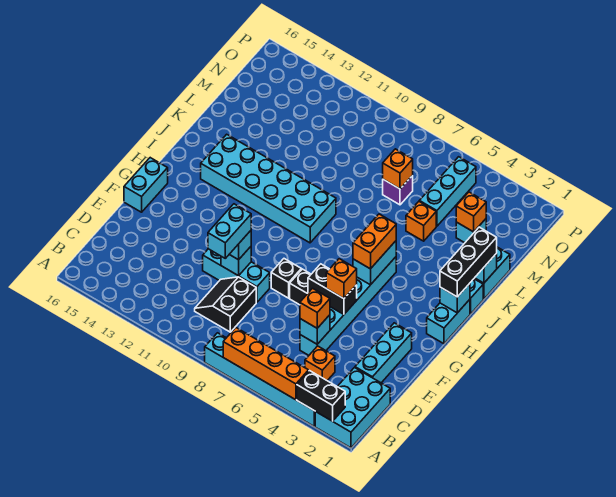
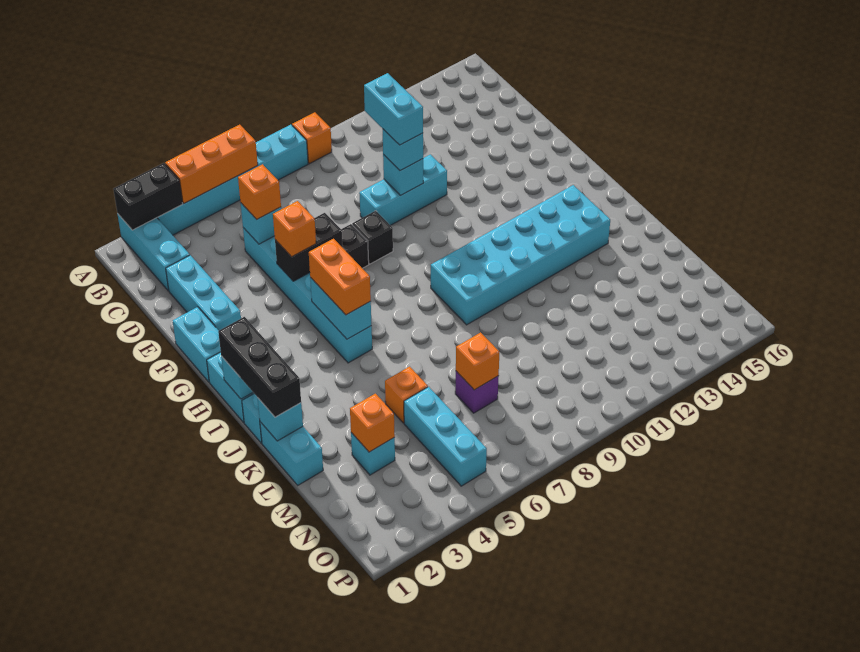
cyan brick A1:C2 level 1 -> cyan brick A2:C2 level 1
orange brick A4:A7 level 2 -> orange brick A4:A6 level 2
orange brick C4 level 1 -> orange brick A9 level 1
black slope C9:D10 level 1 top 9 -> none
cyan brick F16:G16 level 1 -> cyan brick F1:G1 level 1

